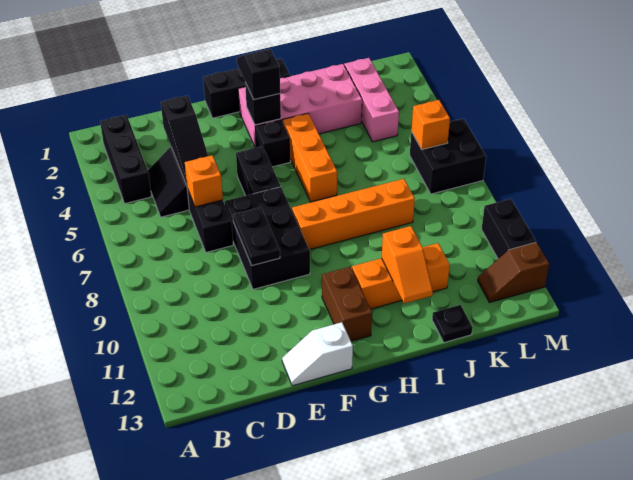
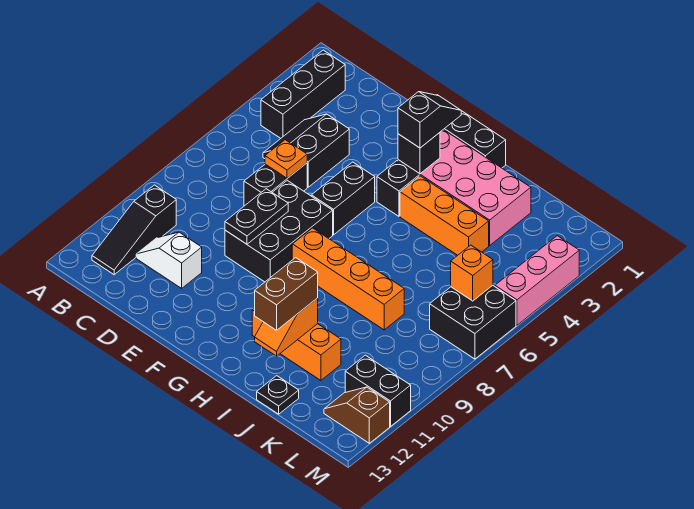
black slope D3:D5 level 2 top 3 -> black slope B10:B12 level 1 top 10
orange brick D6 level 2 -> orange plate D6 level 2
white slope E13:F13 level 1 top F -> white slope C11:D11 level 1 top D
brown brick G11:G12 level 1 -> brown brick I11:I12 level 3
orange brick H4:H6 level 1 -> orange brick H4:J4 level 1
pink brick K2:K4 level 1 -> pink brick M3:M5 level 1
black brick M10:M11 level 1 -> black brick L11:M11 level 1

